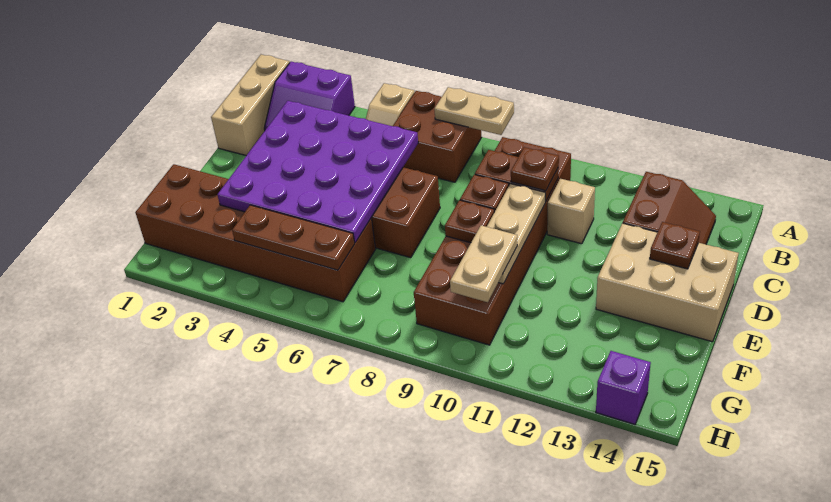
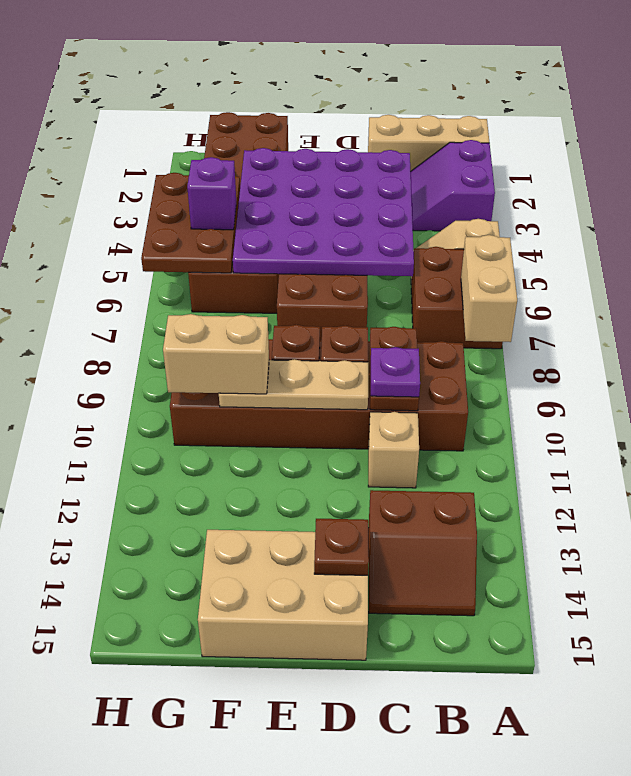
tan plate A7:A8 level 2 -> tan brick A7:A8 level 2
brown plate C10 level 3 -> purple plate C10 level 3
tan brick D13:E15 level 1 -> tan brick D14:F15 level 1
tan plate F10:G10 level 3 -> tan brick F10:G10 level 3
brown plate G4:G6 level 2 -> brown plate G4:H6 level 2
purple brick H14 level 1 -> purple brick G5 level 3

